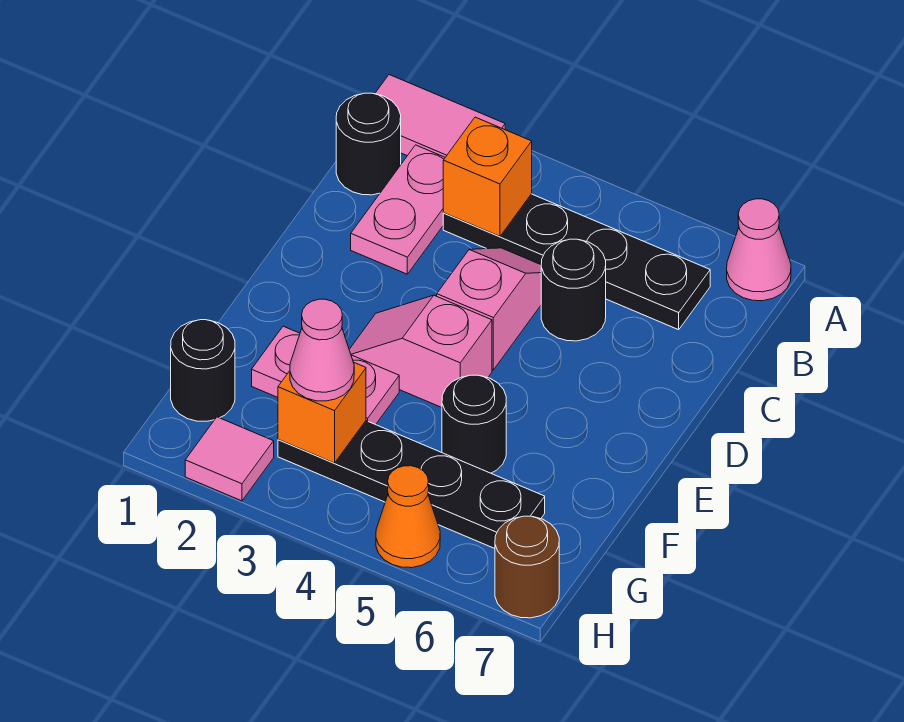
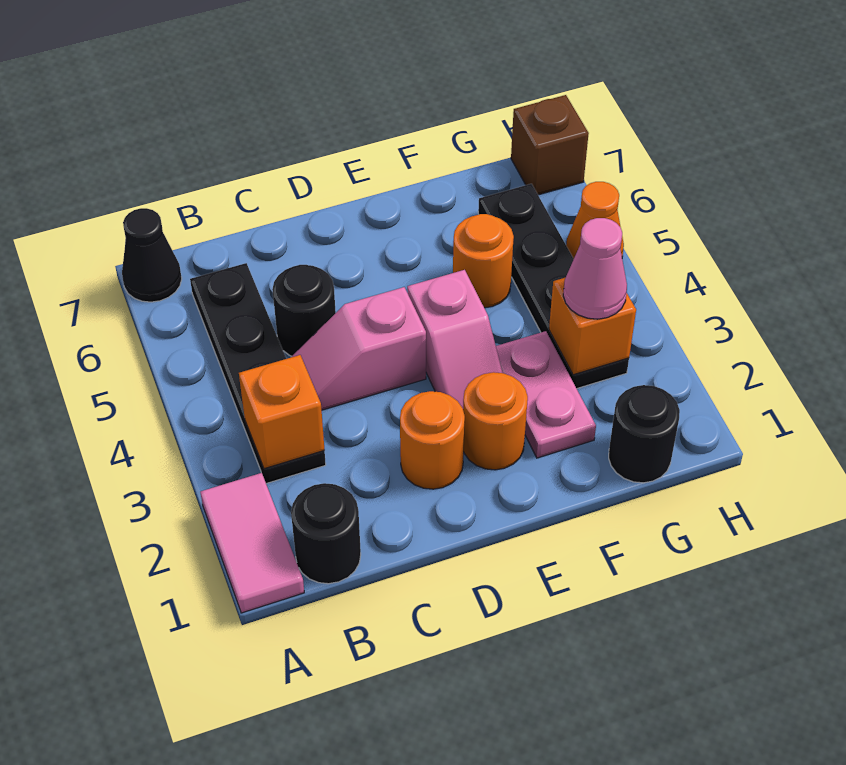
pink cone A7 level 1 -> black cone A7 level 1
pink plate B2:C2 level 1 -> none
none -> orange round brick D2 level 1
none -> orange round brick E2 level 1
black round brick F5 level 1 -> orange round brick F5 level 1
pink tile H2 level 1 -> none
brown round brick H7 level 1 -> brown brick H7 level 1

